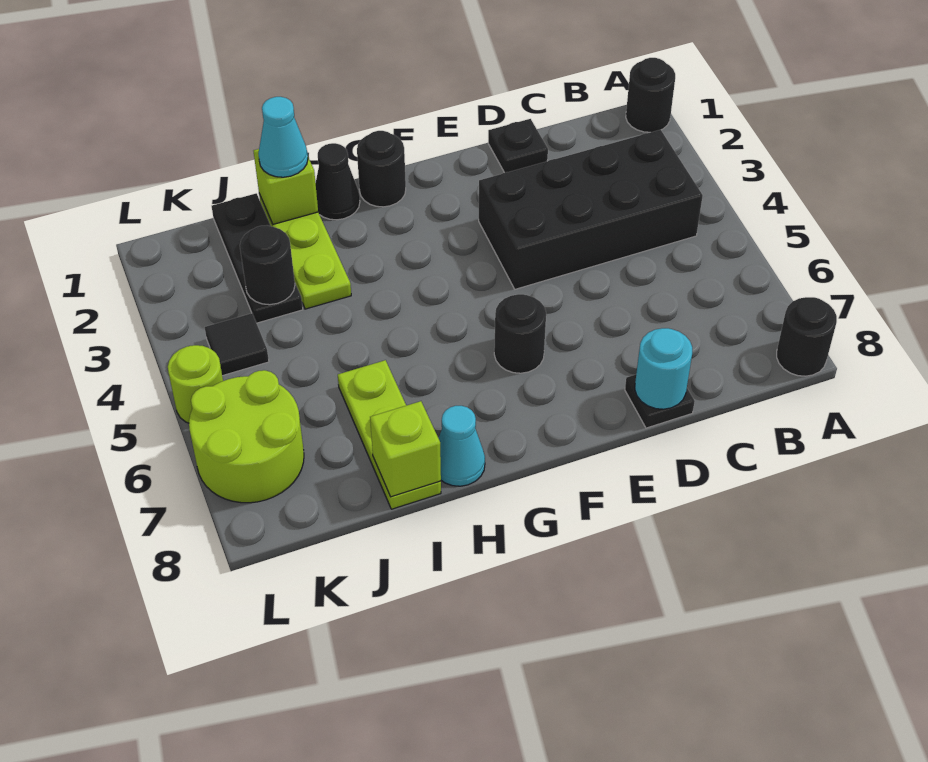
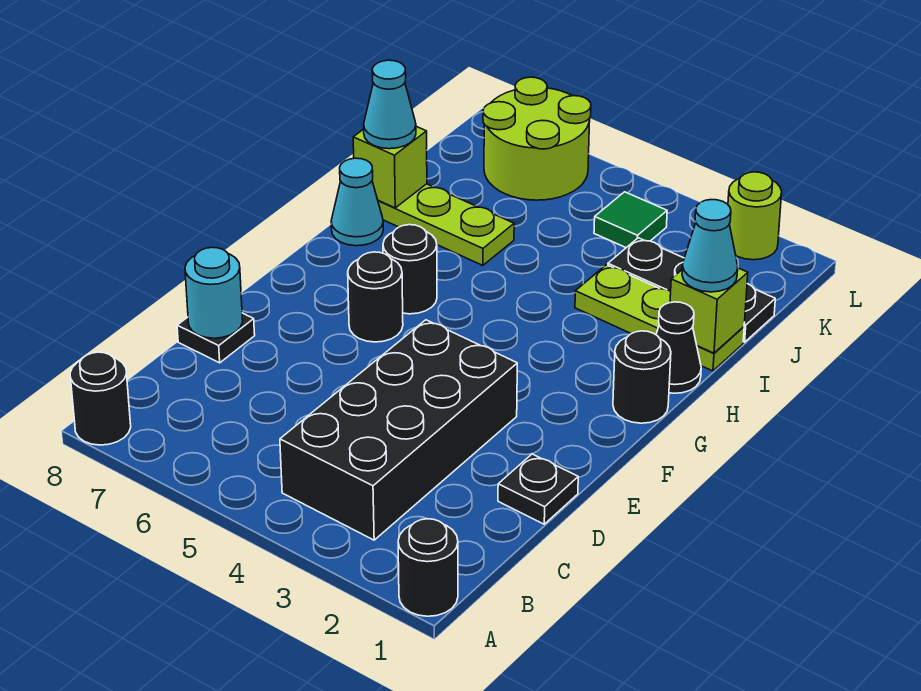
none -> cyan cone I8 level 3
black round brick J3 level 2 -> black round brick G6 level 1
black tile K4 level 1 -> green tile K4 level 1
lime round brick L5 level 1 -> lime round brick L2 level 1

